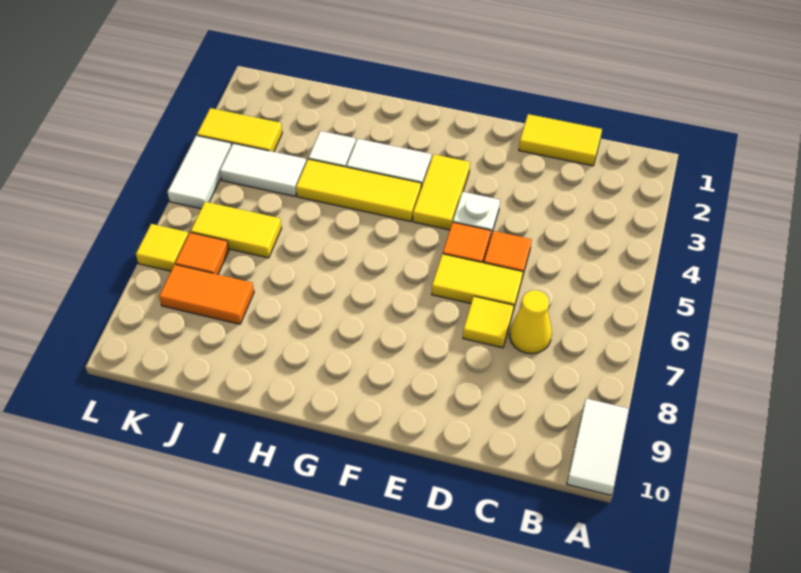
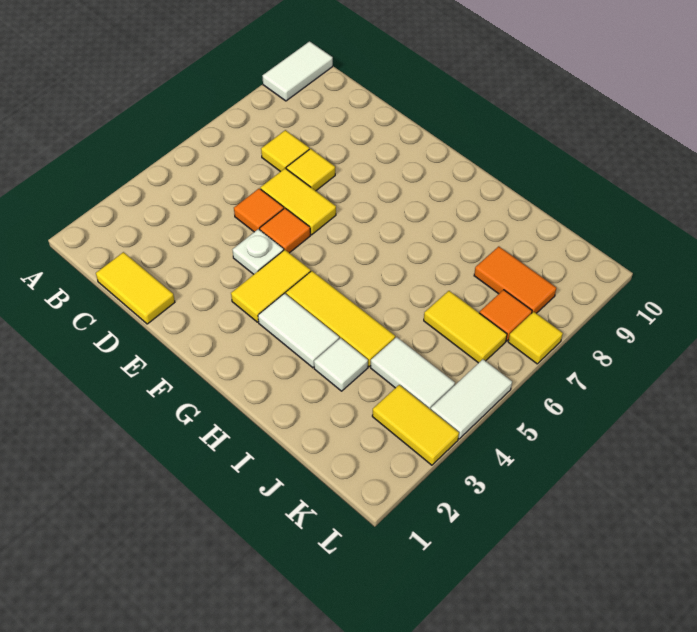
yellow cone C7 level 1 -> yellow tile C7 level 1

